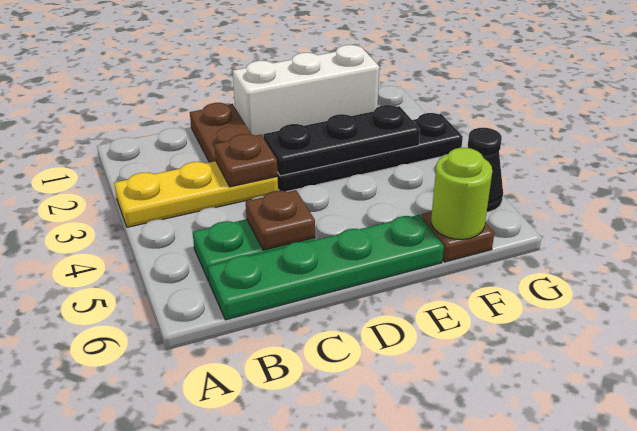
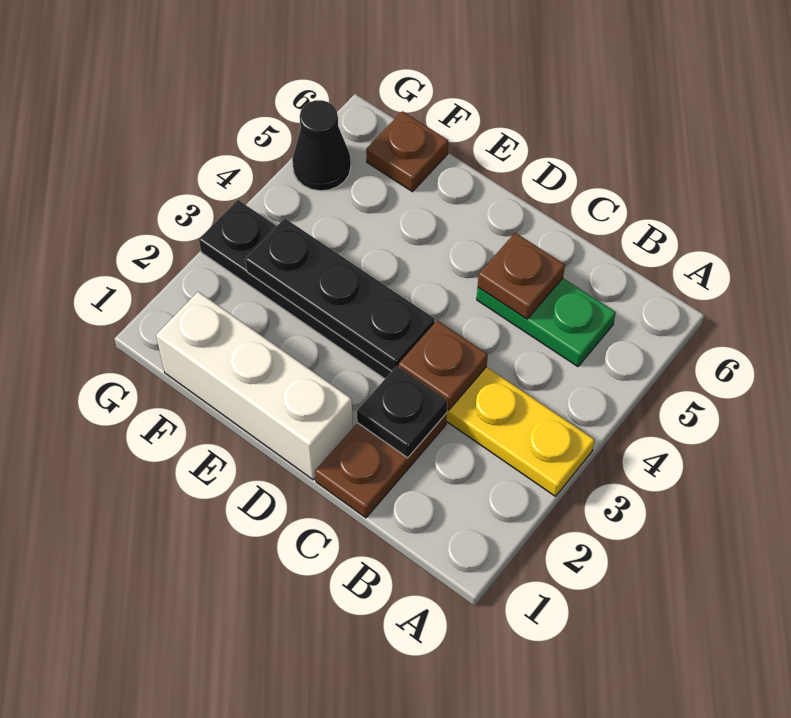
green plate B6:E6 level 1 -> none
none -> black plate C2 level 2
lime round brick F6 level 2 -> none

